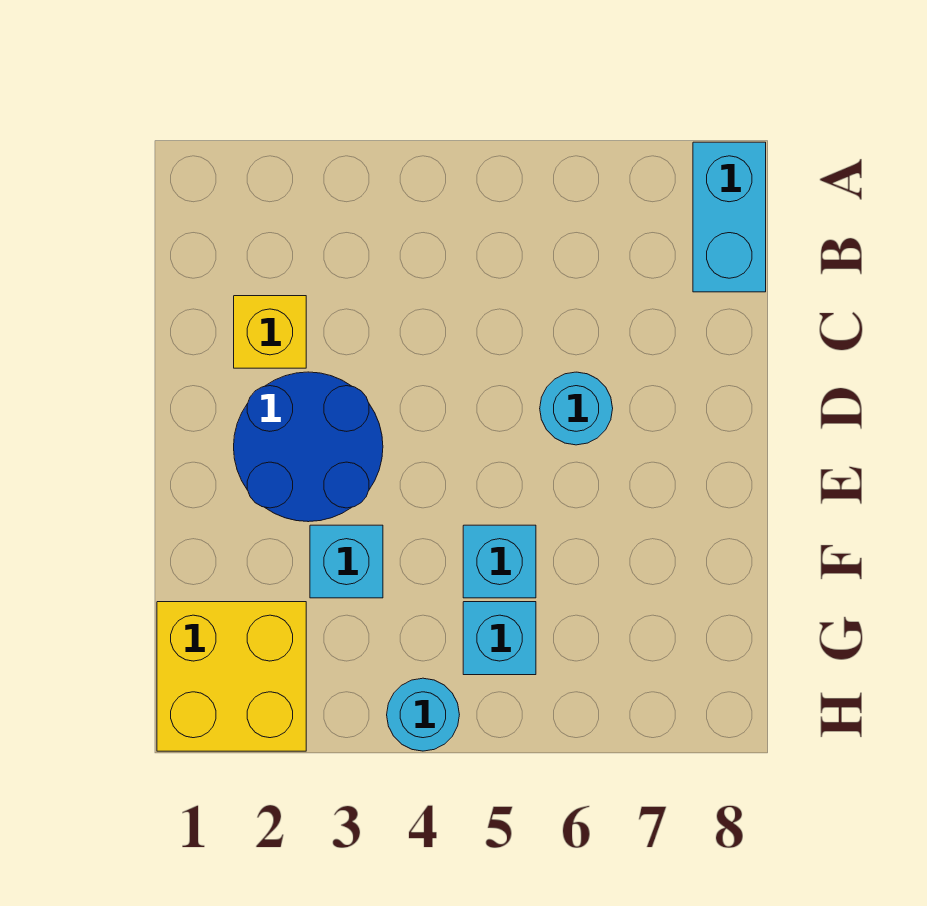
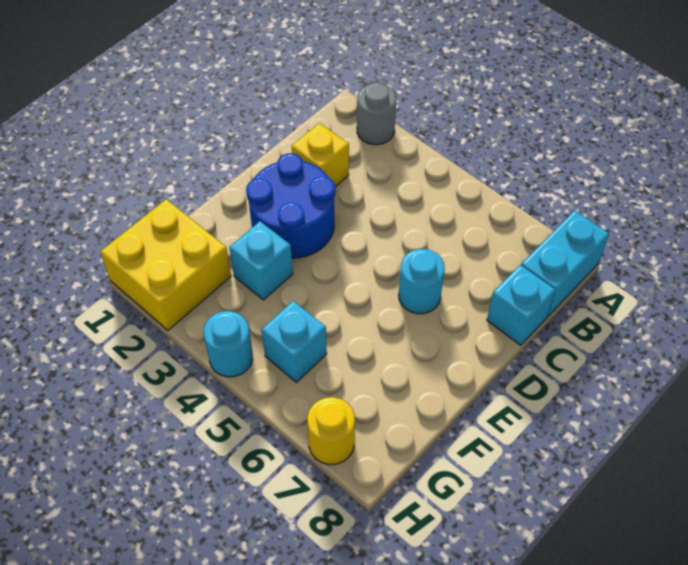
none -> grey round brick A2 level 1
cyan brick F5 level 1 -> cyan brick C8 level 1
none -> yellow round brick H7 level 1

